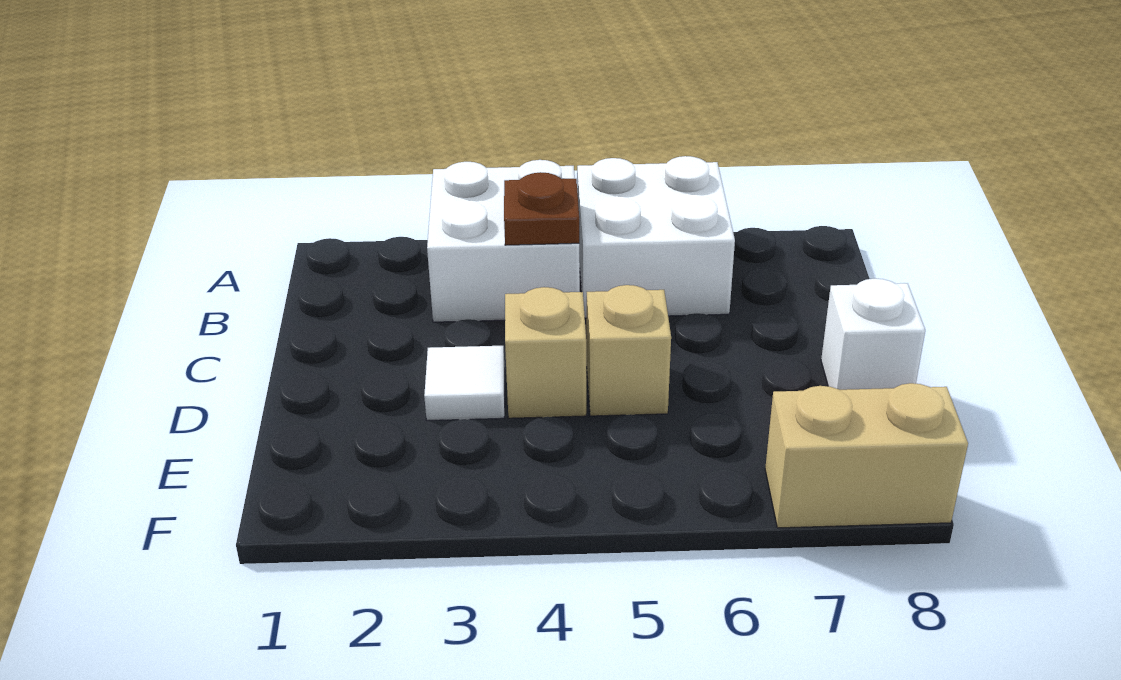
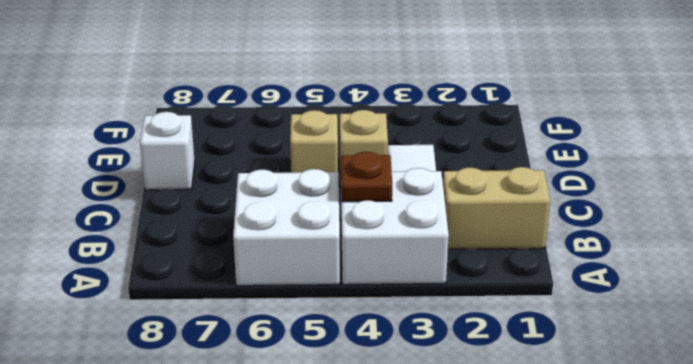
tan brick F7:F8 level 1 -> tan brick B1:B2 level 1

